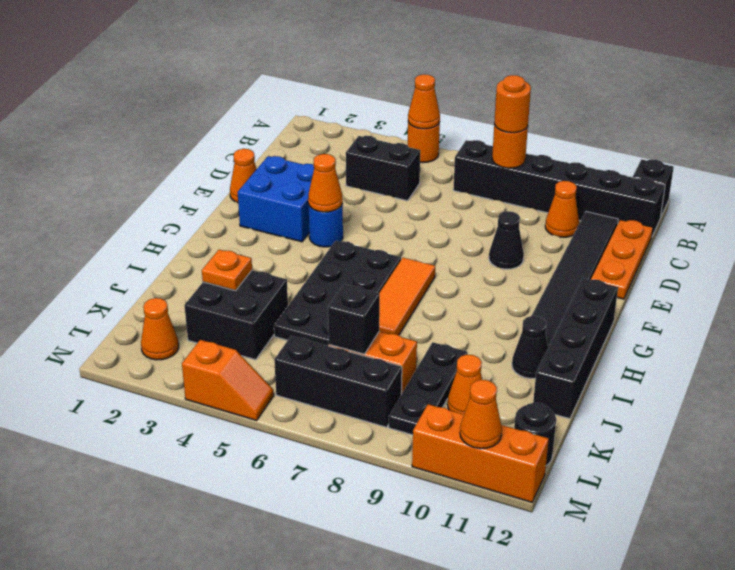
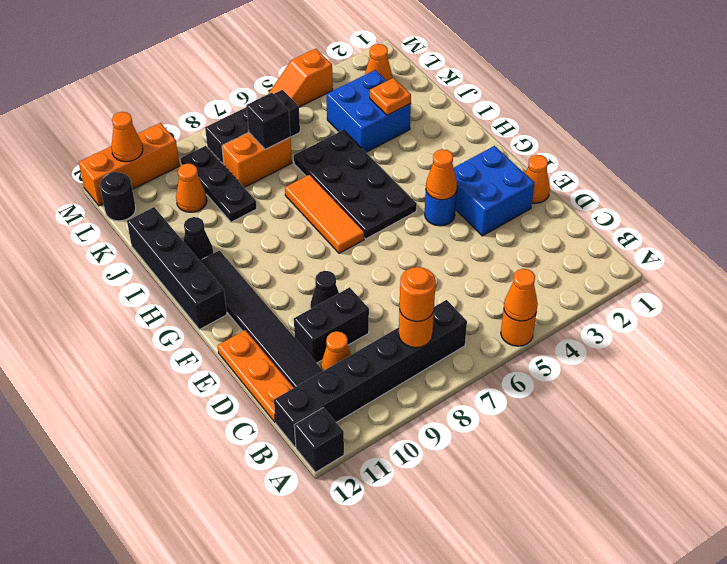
black brick C4:C5 level 1 -> black brick D9:D10 level 1
black brick J3:K4 level 1 -> blue brick J3:K4 level 1

